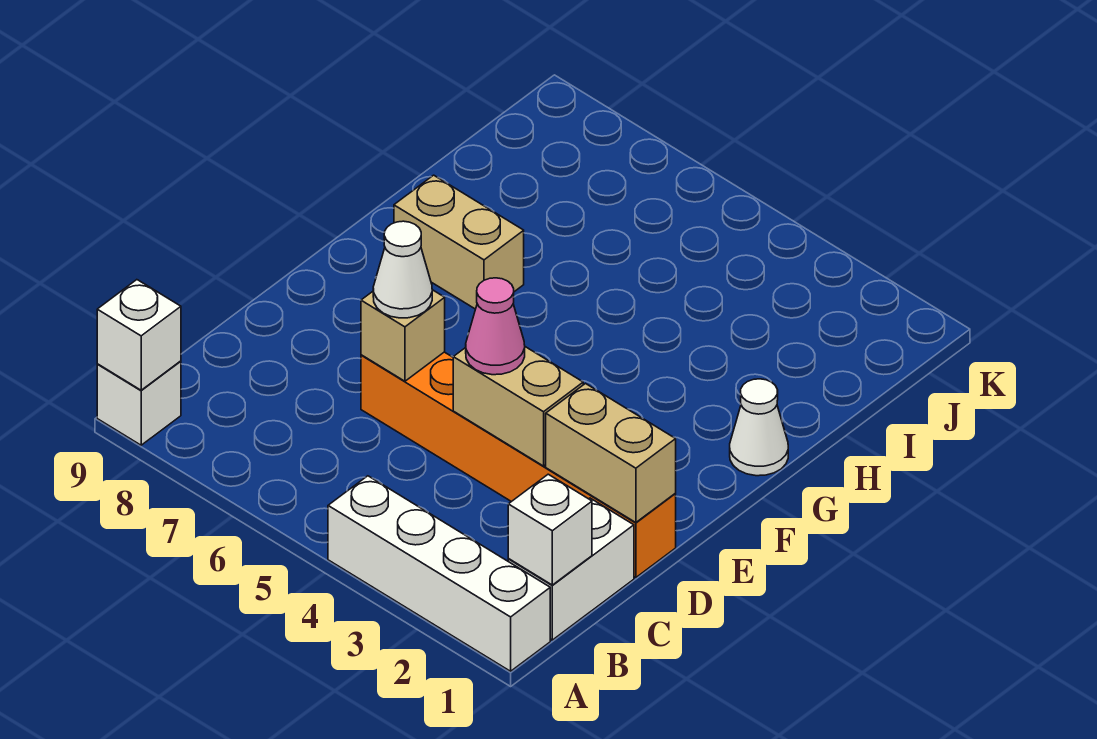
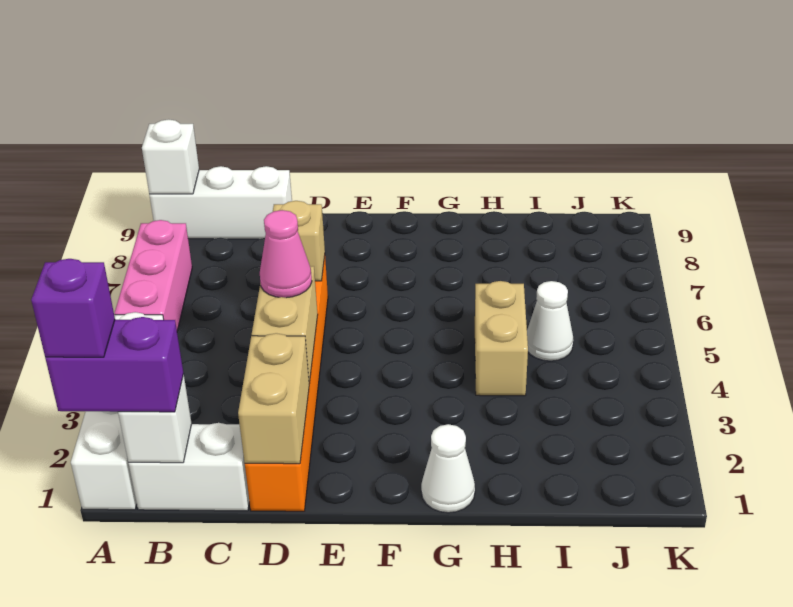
none -> purple brick A1:B1 level 3
none -> purple brick A1 level 4
none -> pink brick A5:A7 level 1
white brick A9 level 1 -> white brick A9:C9 level 1
white cone D6 level 3 -> white cone I5 level 1
tan brick G7:G8 level 1 -> tan brick H4:H5 level 1

